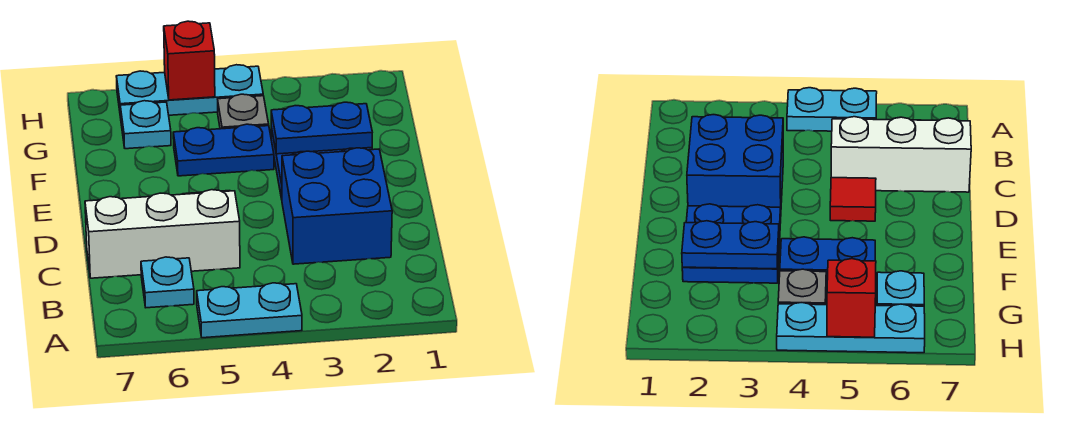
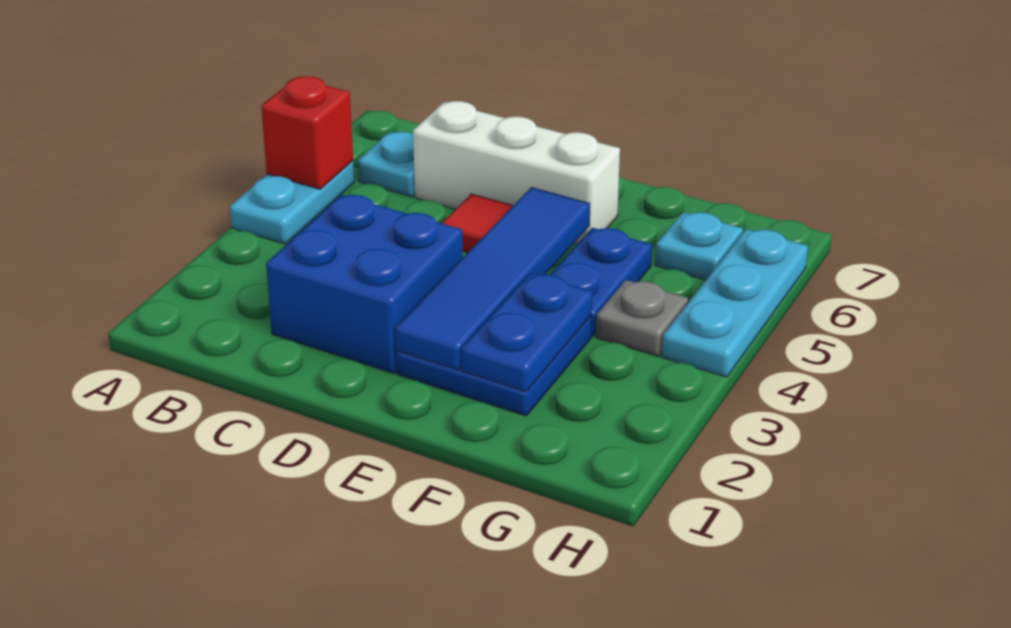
white brick C5:C7 level 1 -> white brick C6:E6 level 1
none -> blue tile E2:E5 level 2
red brick H5 level 2 -> red brick A5 level 2

